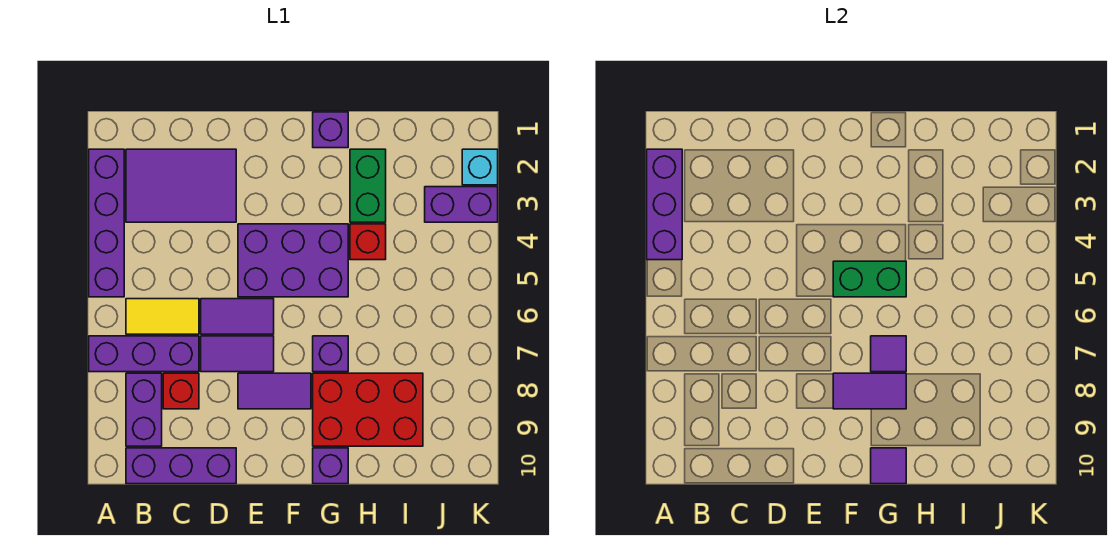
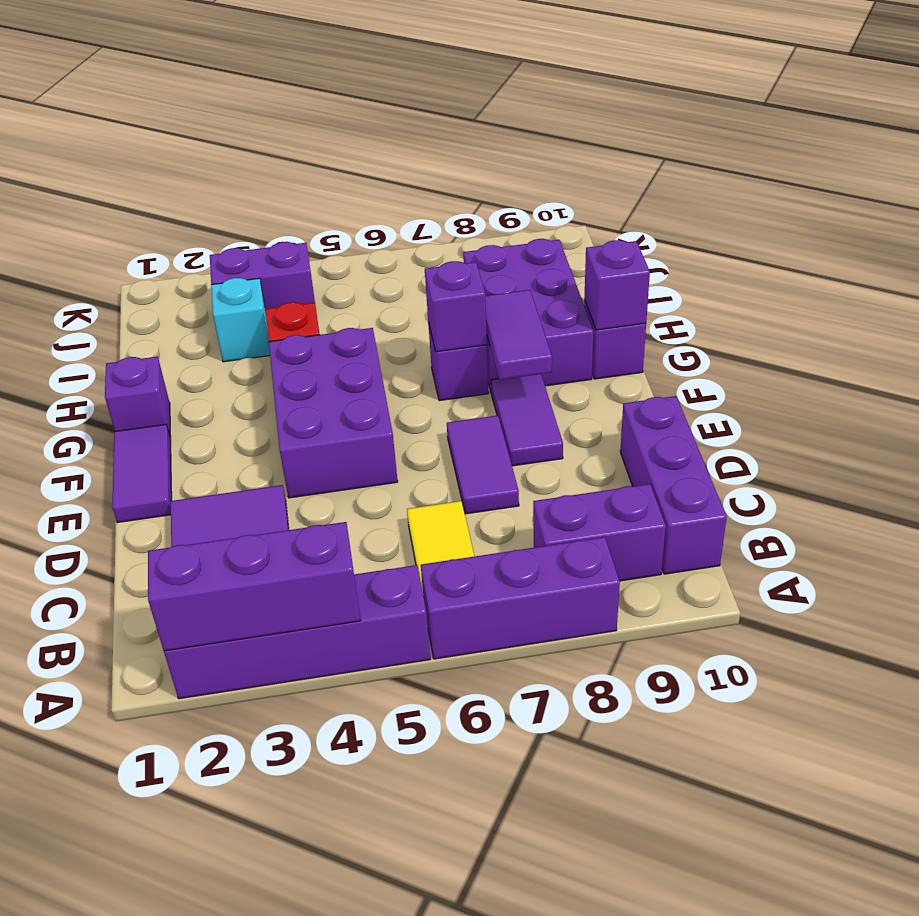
purple brick A7:C7 level 1 -> purple brick A6:A8 level 1
red brick C8 level 1 -> none
purple tile D6:E6 level 1 -> purple tile E1:F1 level 1
green brick F5:G5 level 2 -> none
purple tile G7 level 2 -> purple brick G7 level 2
red brick G8:I9 level 1 -> purple brick G8:I9 level 1
purple tile G10 level 2 -> purple brick G10 level 2
green brick H2:H3 level 1 -> none
purple brick J3:K3 level 1 -> purple brick J3:J4 level 1
cyan brick K2 level 1 -> cyan brick I3 level 1

